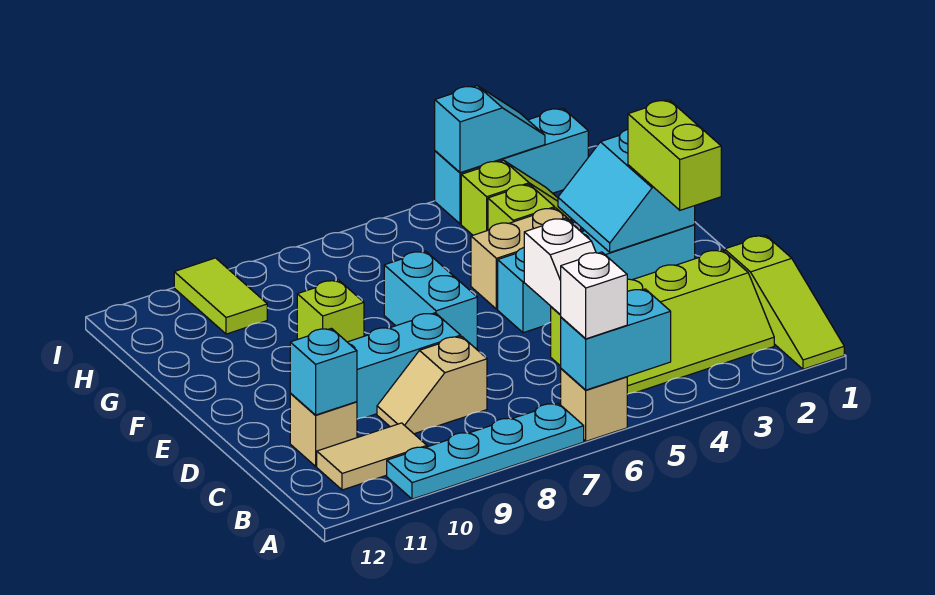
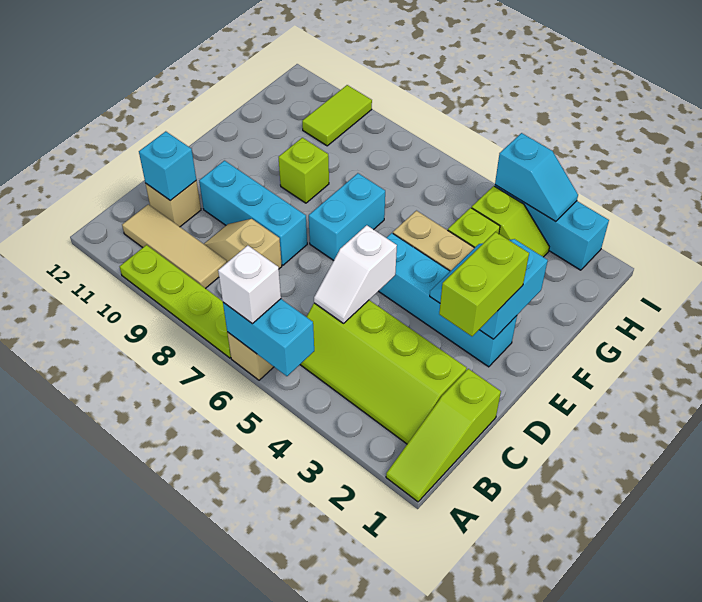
cyan plate A7:A10 level 1 -> lime plate A7:A10 level 1
tan tile B10:B11 level 1 -> tan tile B9:B11 level 1

